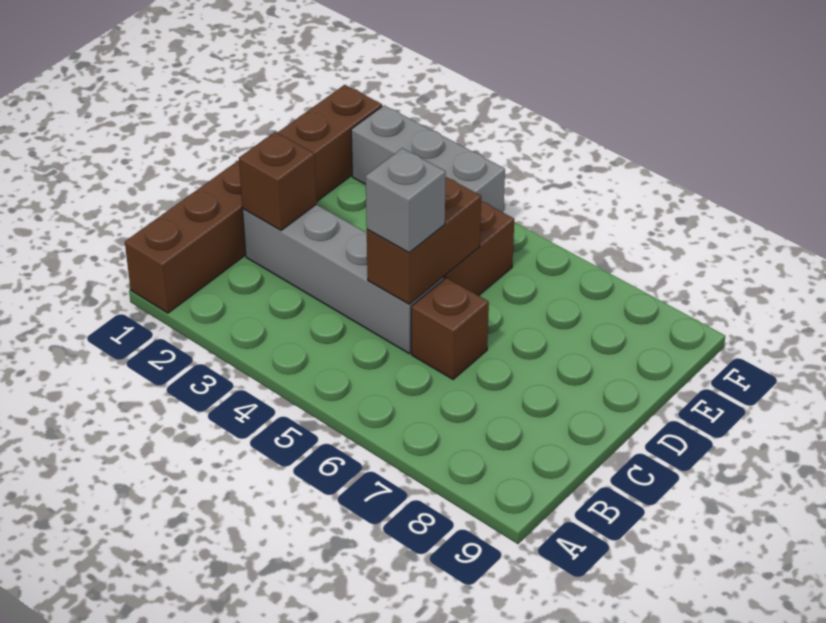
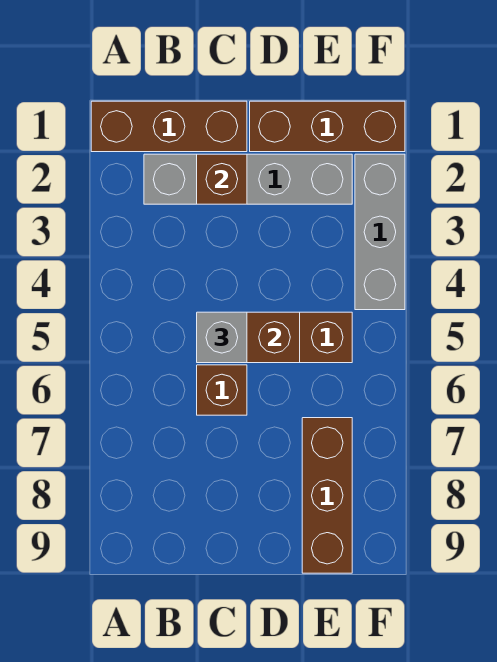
grey brick C2:C5 level 1 -> grey brick B2:E2 level 1
none -> brown brick E7:E9 level 1

